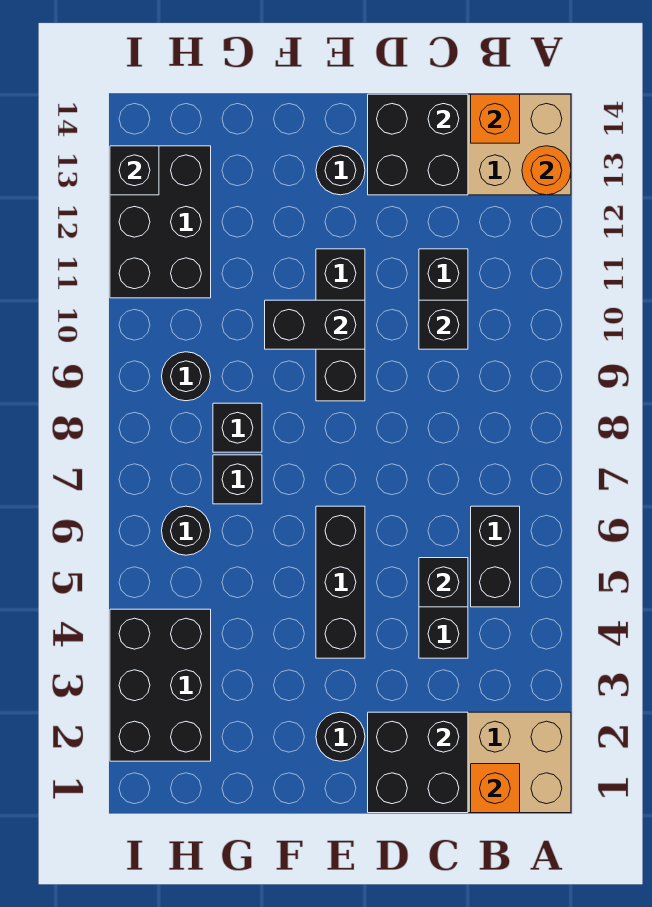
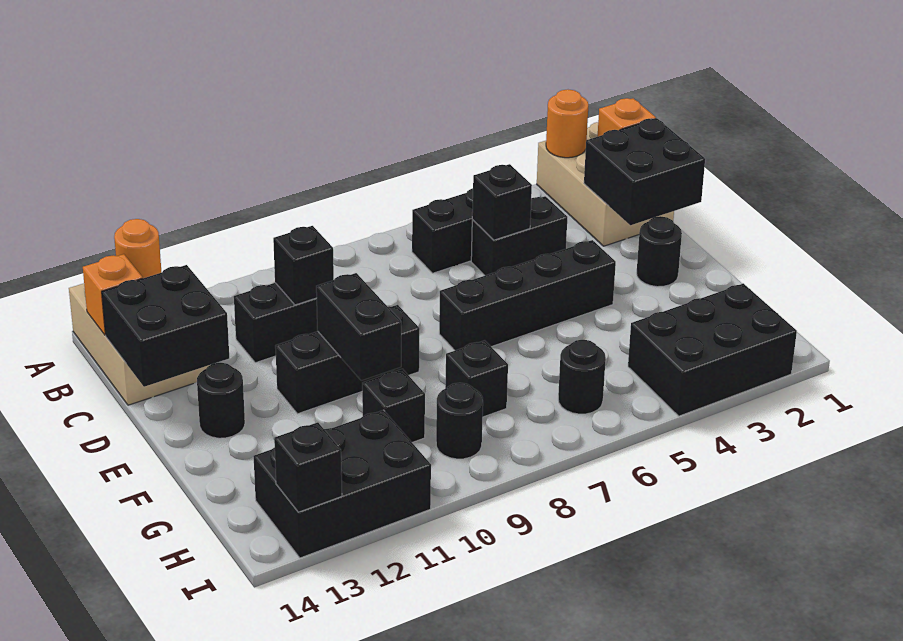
none -> orange round brick A2 level 2
black brick E4:E6 level 1 -> black brick E4:E7 level 1
black brick G7 level 1 -> black brick G10 level 1

